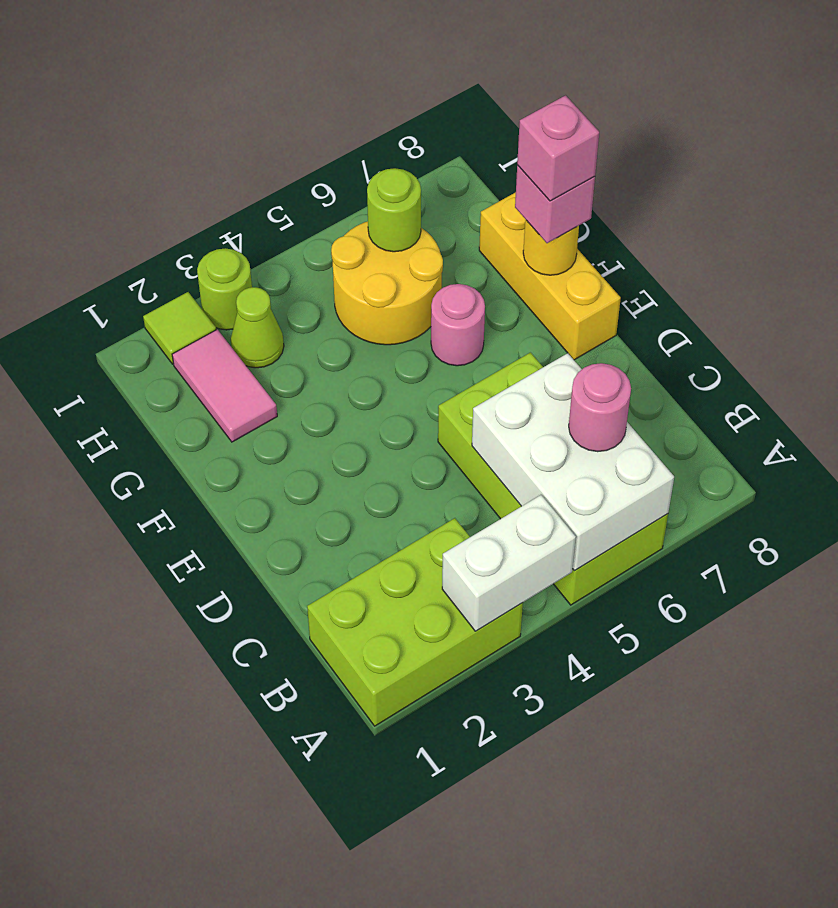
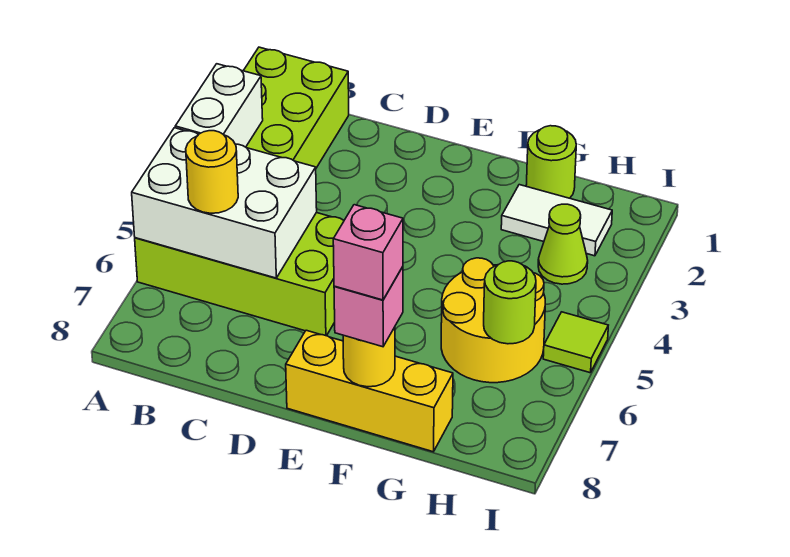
pink round brick B6 level 3 -> yellow round brick B6 level 3
pink round brick F6 level 1 -> none
pink tile G2:H2 level 1 -> white tile G2:H2 level 1
lime tile I2 level 1 -> lime tile I5 level 1
lime round brick I3 level 1 -> lime round brick G1 level 1

